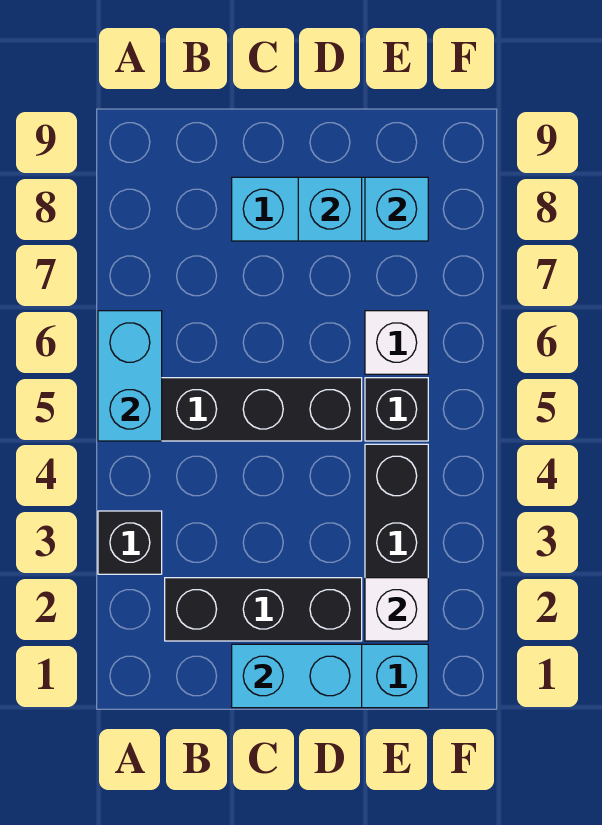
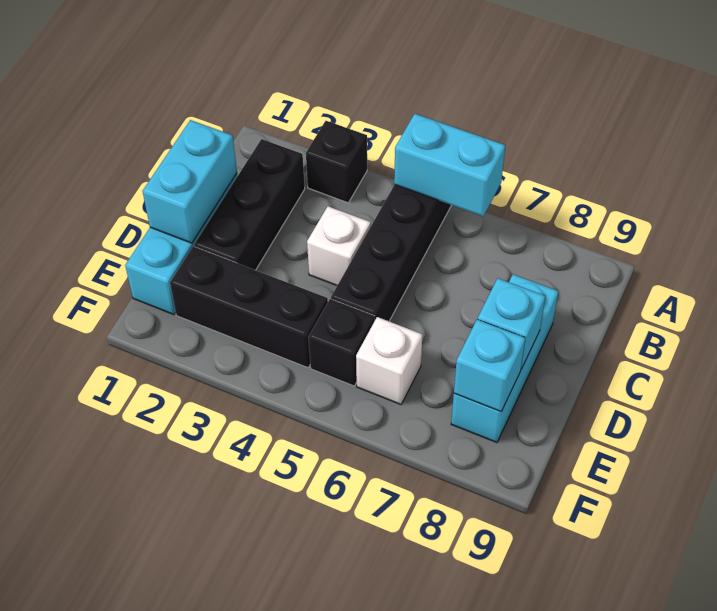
white brick E2 level 2 -> white brick C4 level 1

